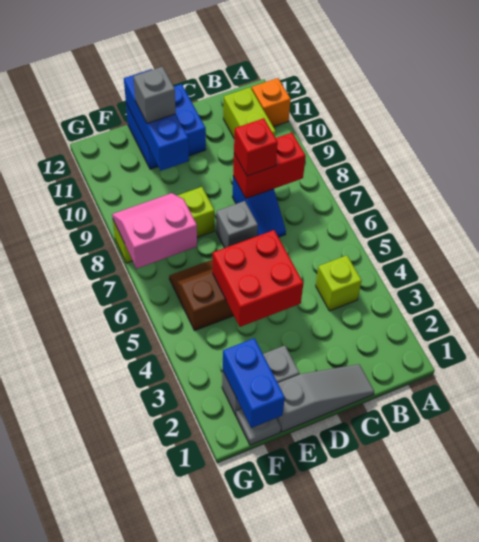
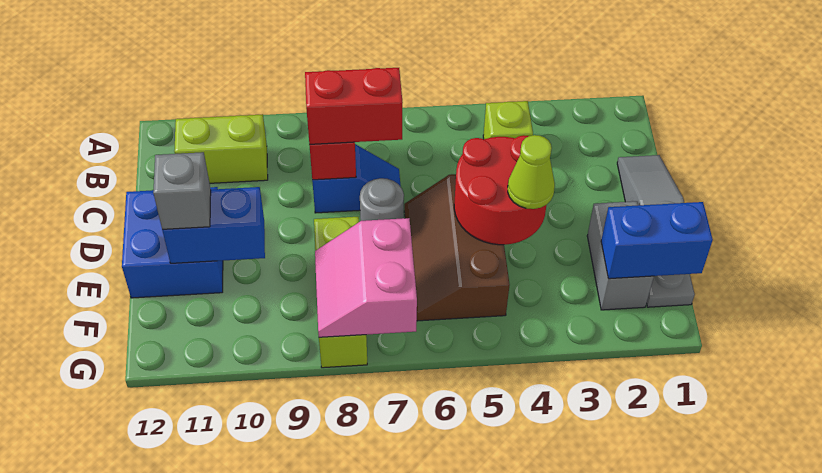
orange brick A11 level 1 -> none
red brick C8 level 3 -> red brick C7:C8 level 3
red brick D4:E5 level 2 -> red round brick D4:E5 level 2
grey brick D7 level 1 -> grey round brick D7 level 1
none -> lime cone E4 level 3
blue brick E10:E12 level 2 -> blue brick E10:E11 level 2

